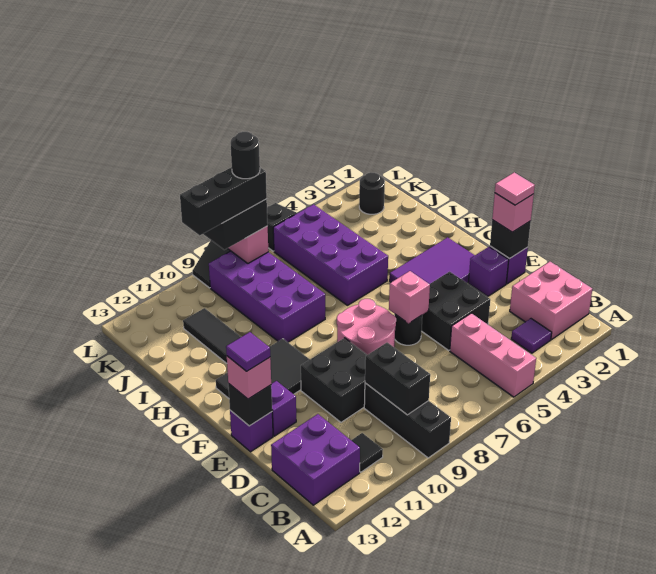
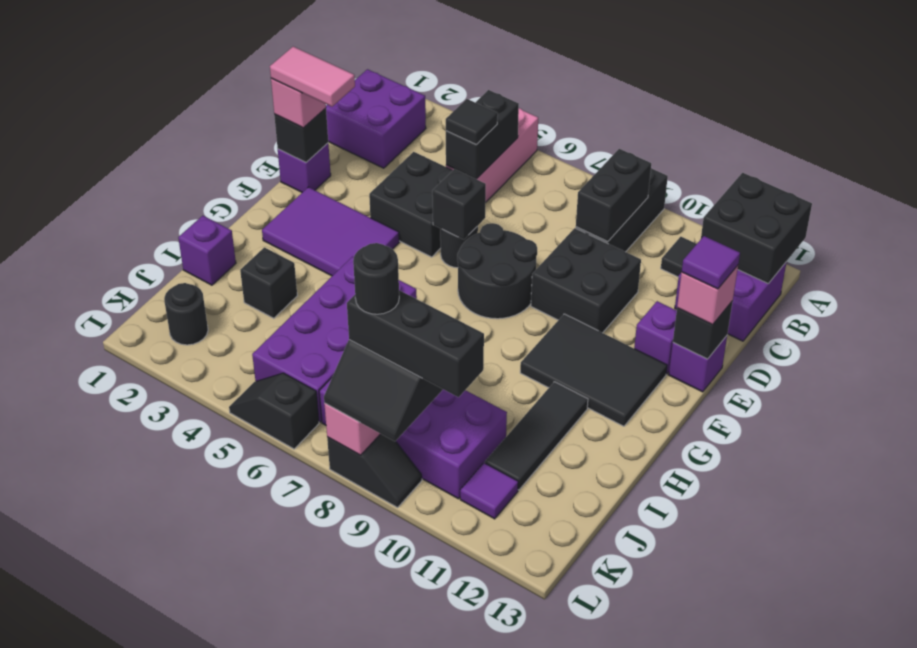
none -> black brick A12:B13 level 2
pink brick B1:C2 level 1 -> purple brick B1:C2 level 1
purple tile B3 level 1 -> purple tile K11 level 1
none -> black brick B5:C5 level 2
none -> black tile C5 level 3
pink tile E1 level 4 -> pink tile E1:E2 level 4
purple brick E2 level 1 -> purple brick I1 level 1
pink brick E6 level 2 -> black brick E6 level 2
pink round brick E7:F8 level 1 -> black round brick E7:F8 level 1
purple brick H8:K9 level 1 -> purple brick J7:K10 level 1
none -> black brick I3 level 1

